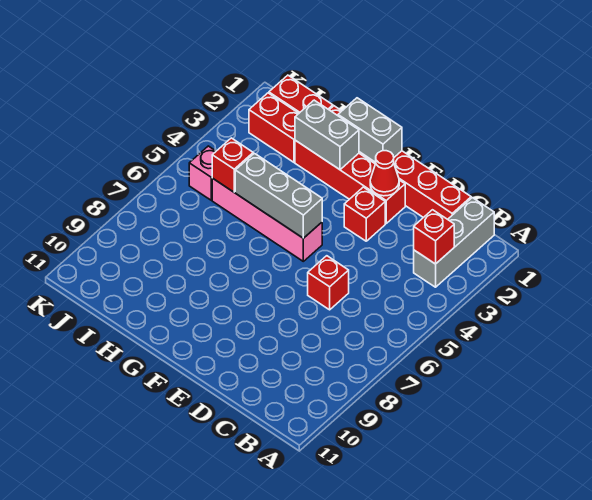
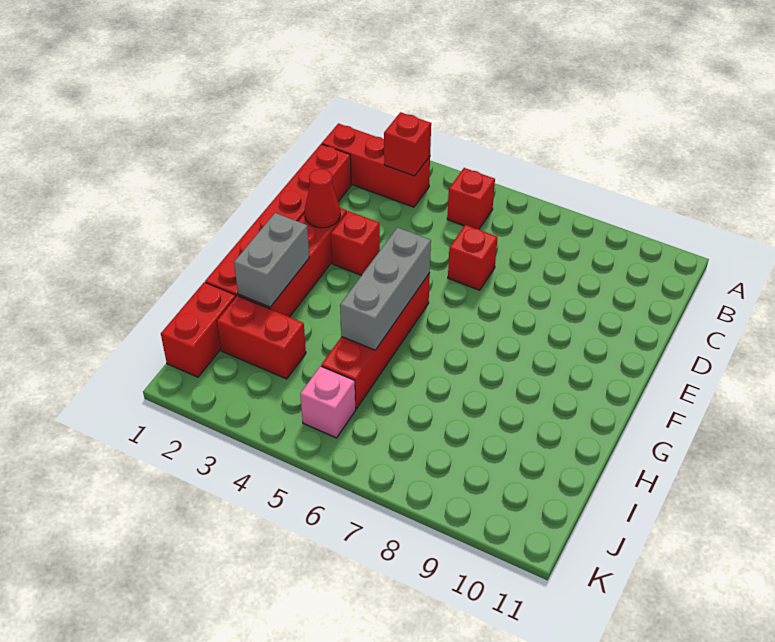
grey brick B1:B3 level 1 -> red brick B1:B3 level 1
grey brick F1:G1 level 2 -> none
pink brick F5:I5 level 1 -> red brick F5:I5 level 1
red brick I2:J2 level 1 -> red brick I2:I3 level 1
red brick I5 level 2 -> red brick B5 level 1

